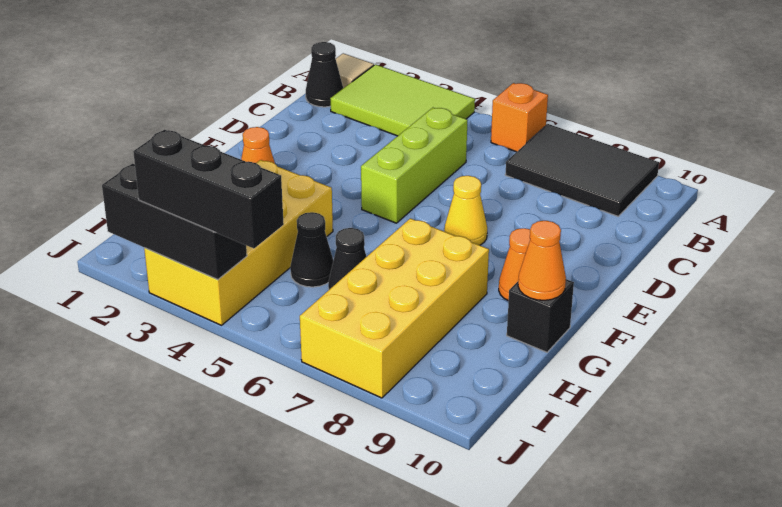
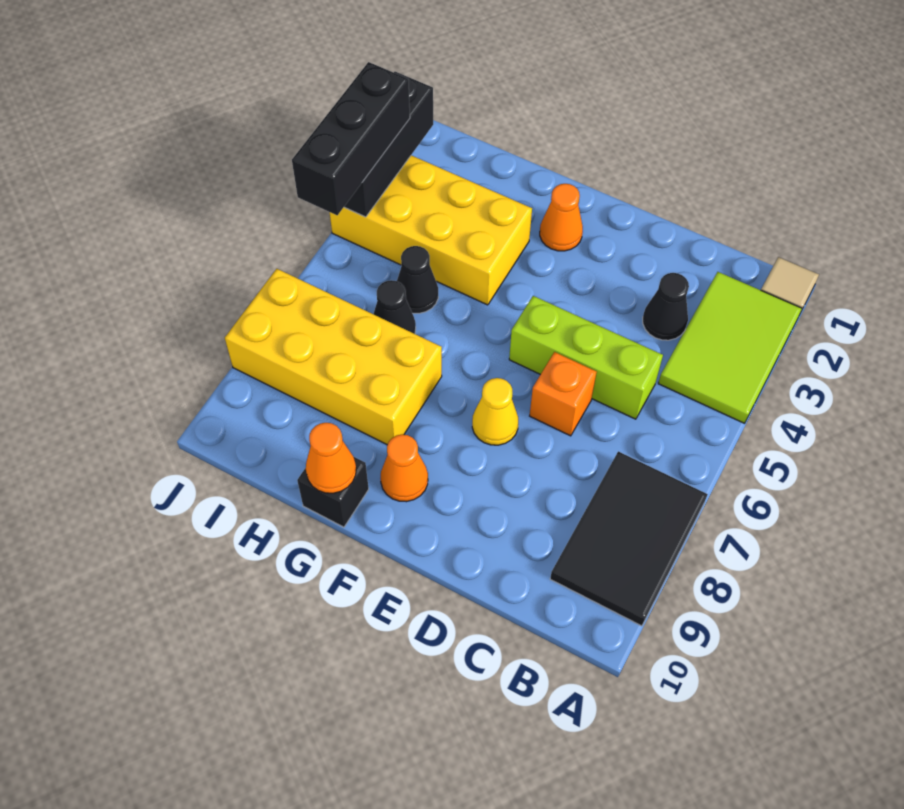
orange brick A6 level 1 -> orange brick D6 level 1
black cone B1 level 1 -> black cone C3 level 1

